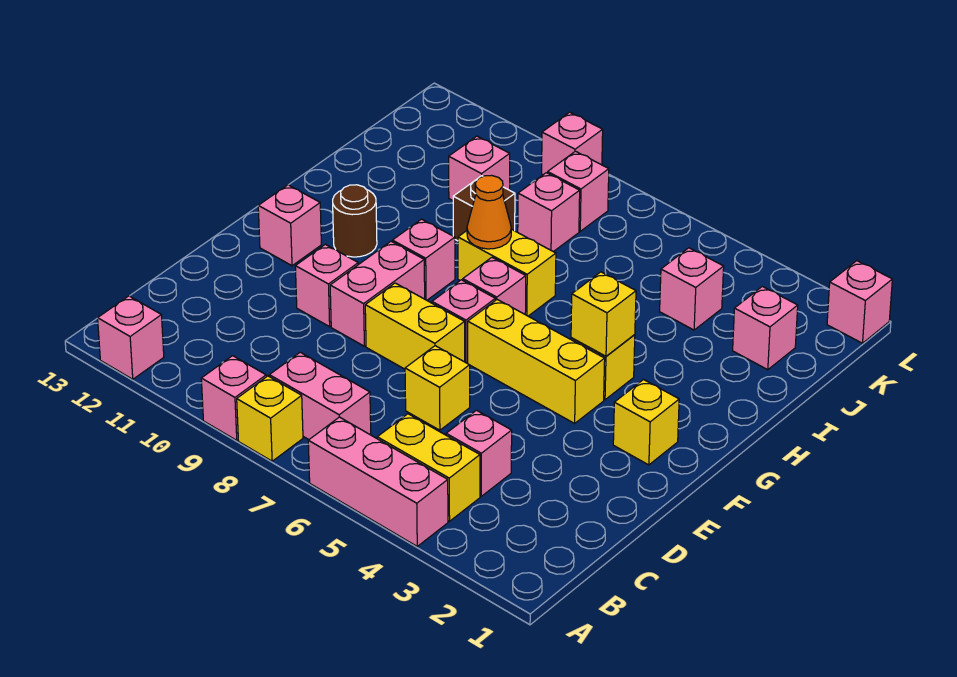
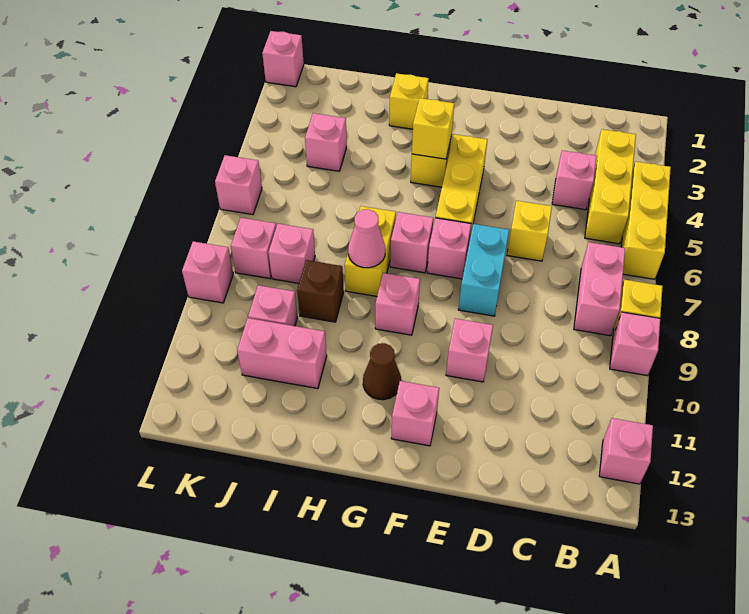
pink brick A4:A6 level 1 -> yellow brick A4:A6 level 1
yellow brick B4:B5 level 1 -> yellow brick B3:B5 level 1
yellow brick E7:E8 level 1 -> cyan brick E7:E8 level 1
pink brick E9:F9 level 1 -> pink brick I11:J11 level 1
yellow brick F2 level 1 -> yellow brick H2 level 1
brown round brick G11 level 1 -> brown cone G11 level 1
orange cone H8 level 2 -> pink cone H8 level 2
pink brick J2 level 1 -> pink brick L6 level 1

